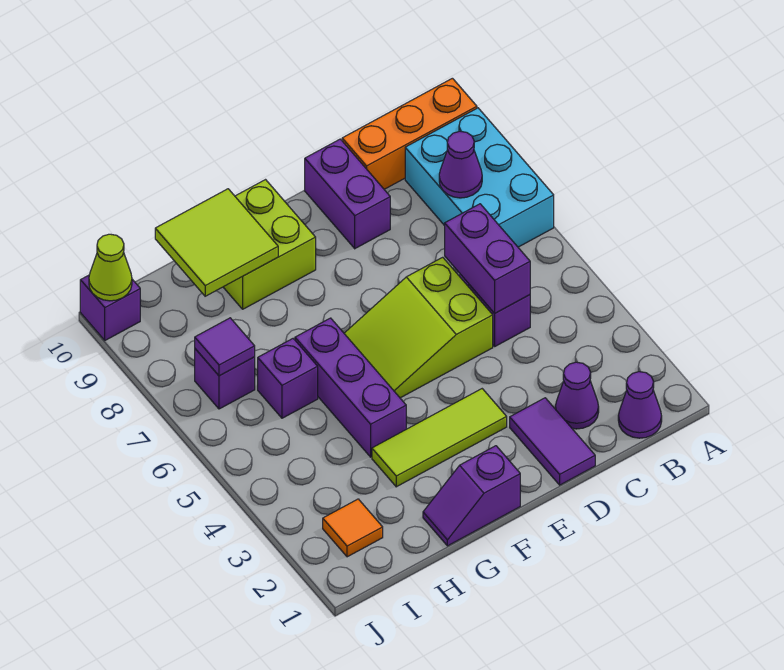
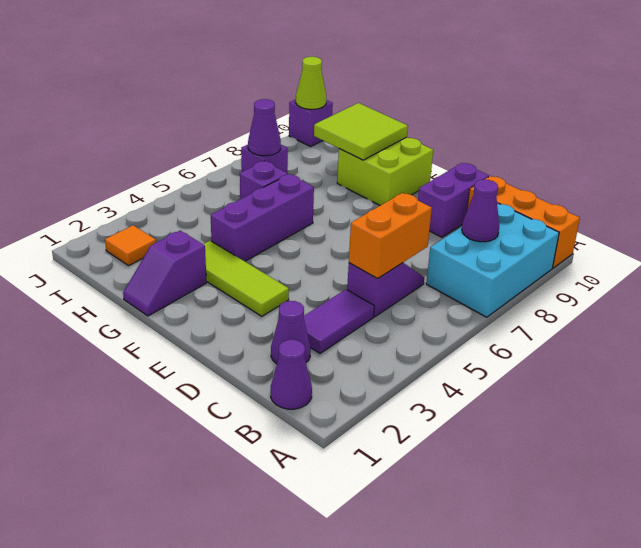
purple brick C5:C6 level 2 -> orange brick C5:C6 level 2
purple tile D1:D2 level 1 -> purple tile C3:C4 level 1
lime slope D5:F6 level 1 top D -> none
purple slope F1:G1 level 1 top F -> purple slope G1:G2 level 1 top 2
purple tile I7 level 2 -> purple cone I7 level 2

